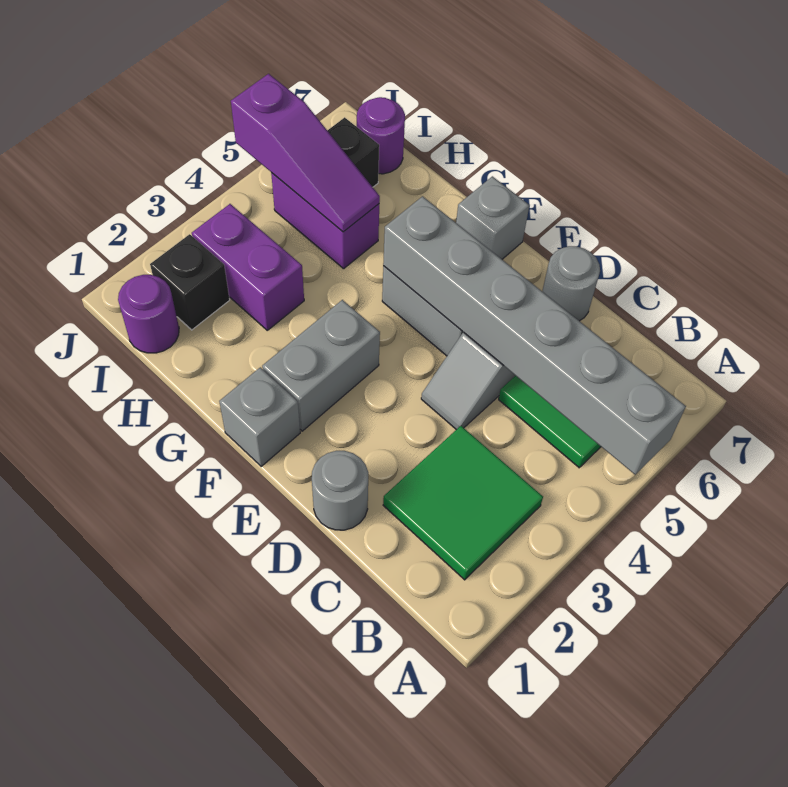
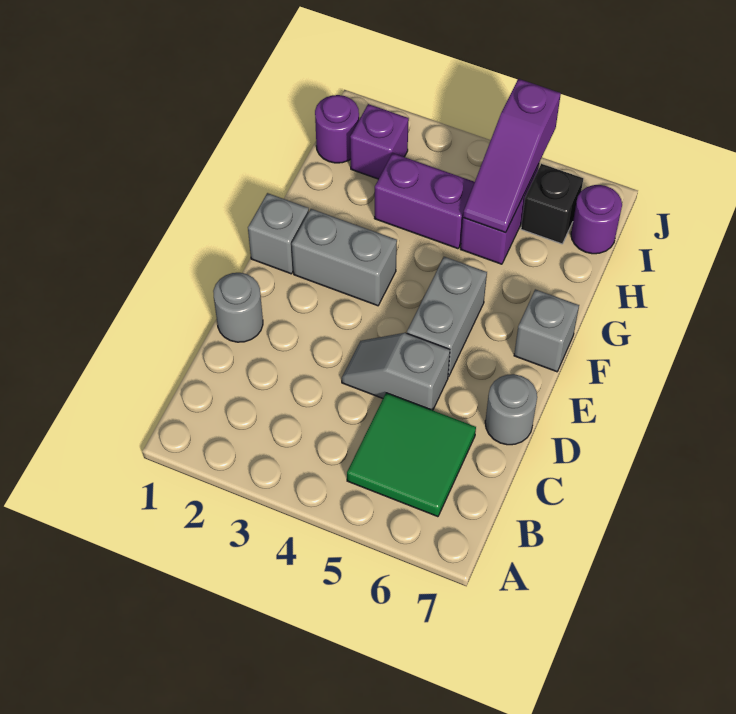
grey brick A5:F5 level 2 -> none
green tile B2:C3 level 1 -> none
purple brick H3:I3 level 1 -> purple brick H3:H4 level 1
black brick I2 level 1 -> purple brick I2 level 1

